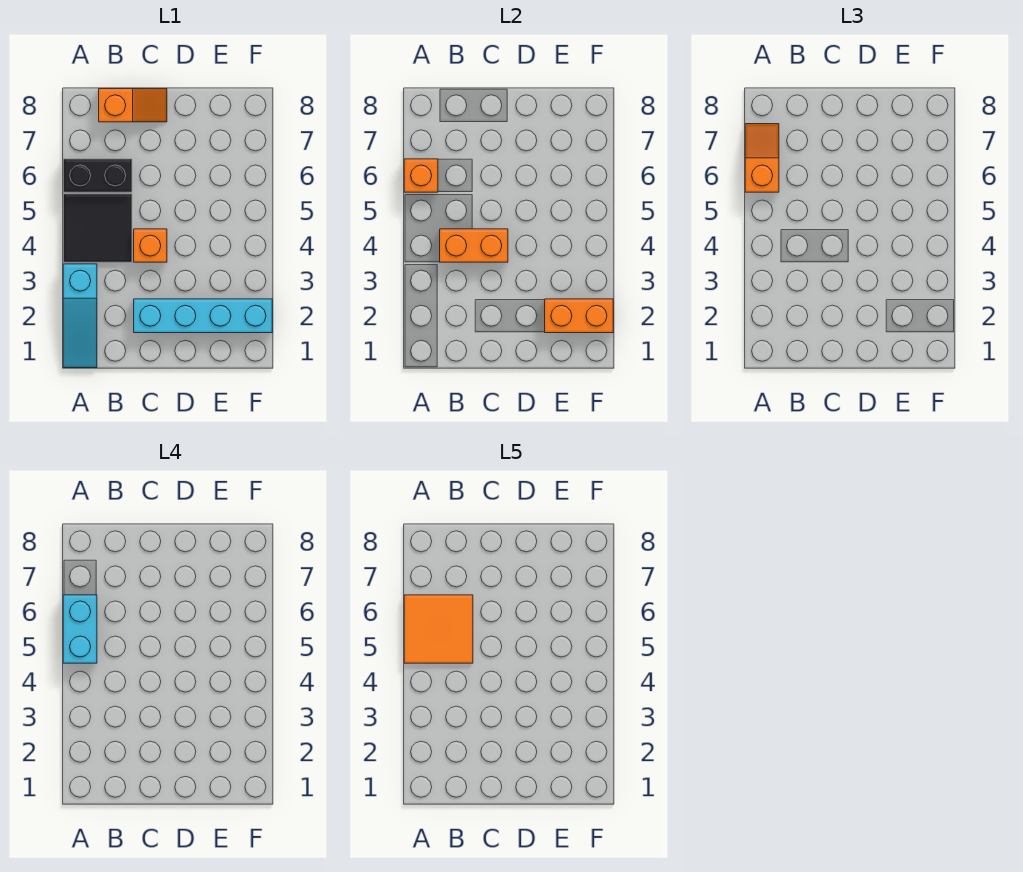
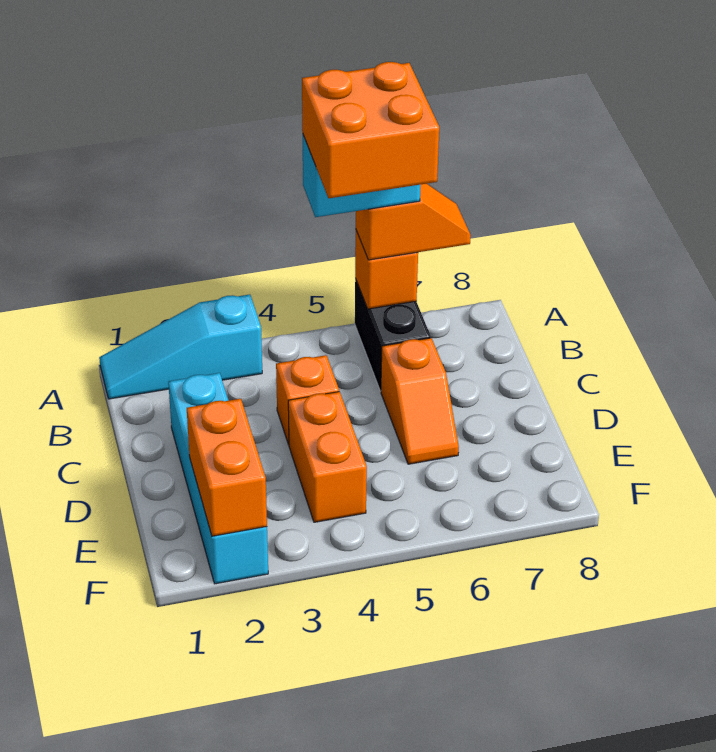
black tile A4:B5 level 1 -> none
orange tile A5:B6 level 5 -> orange brick A5:B6 level 5
orange brick B4:C4 level 2 -> orange brick D4:E4 level 1
orange slope B8:C8 level 1 top B -> orange slope C6:D6 level 1 top C

